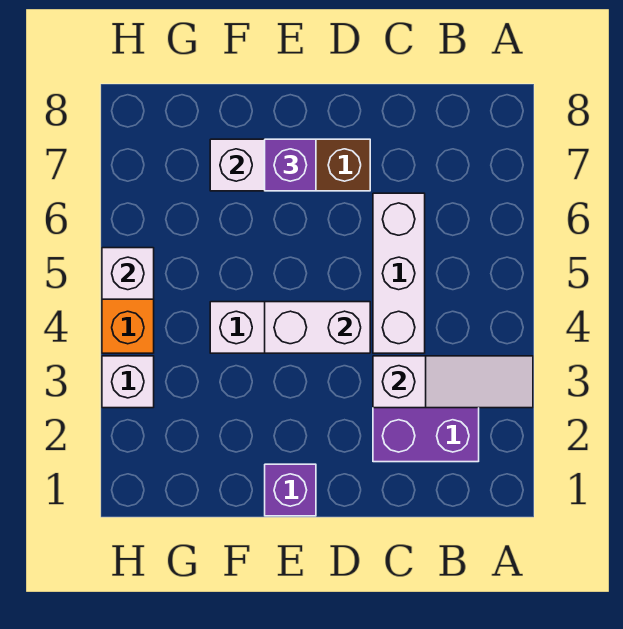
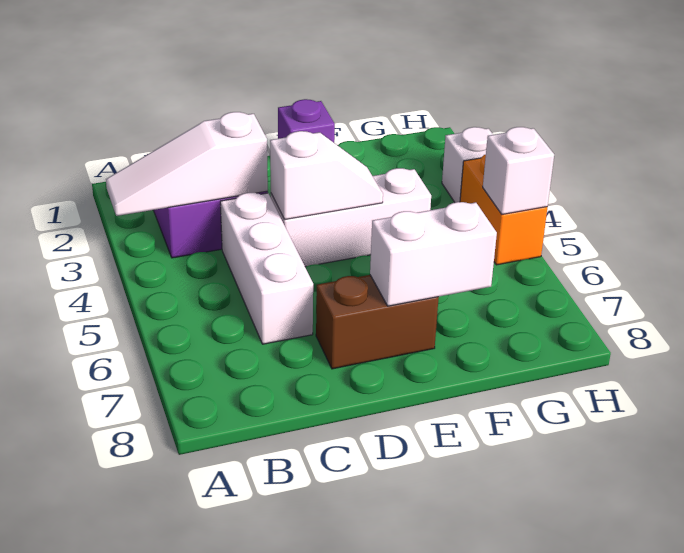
white brick D4:E4 level 2 -> white slope D4:E4 level 2 top D
purple brick E7 level 3 -> none

